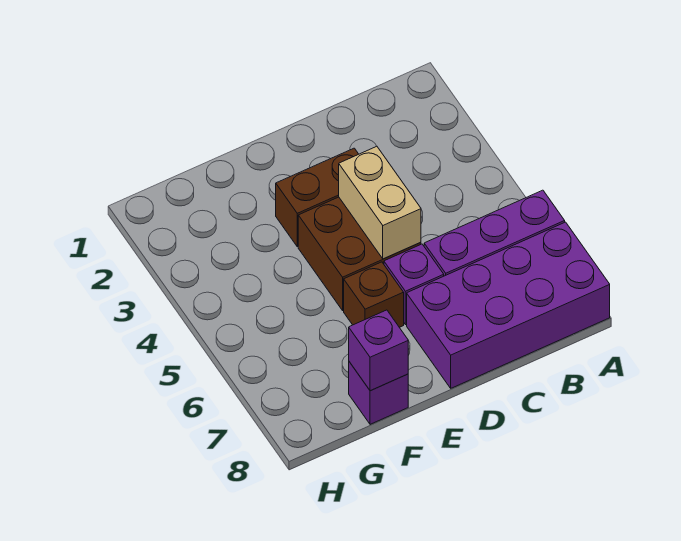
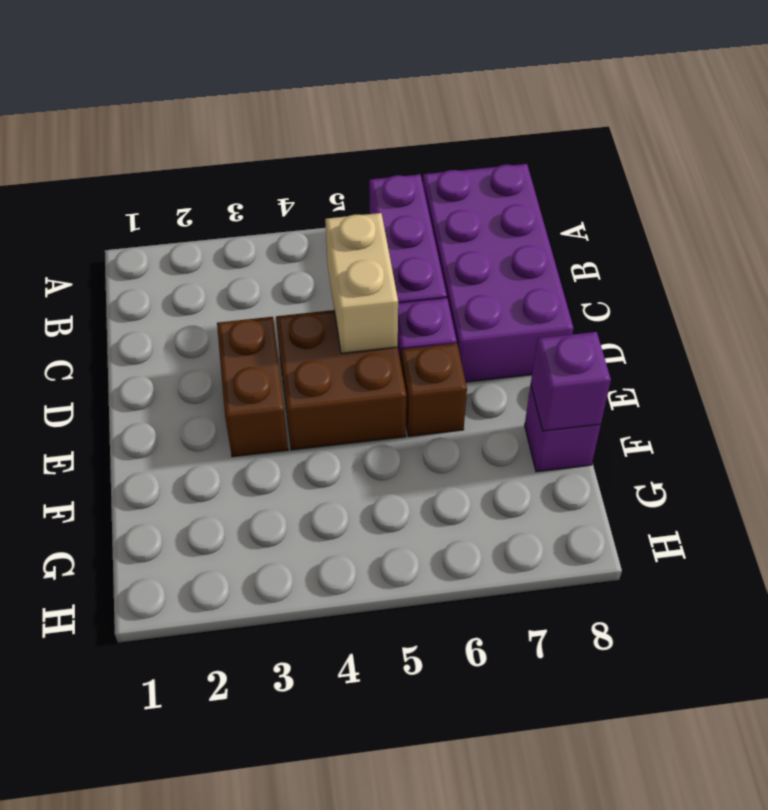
tan brick D4:D5 level 2 -> tan brick C5:D5 level 2

